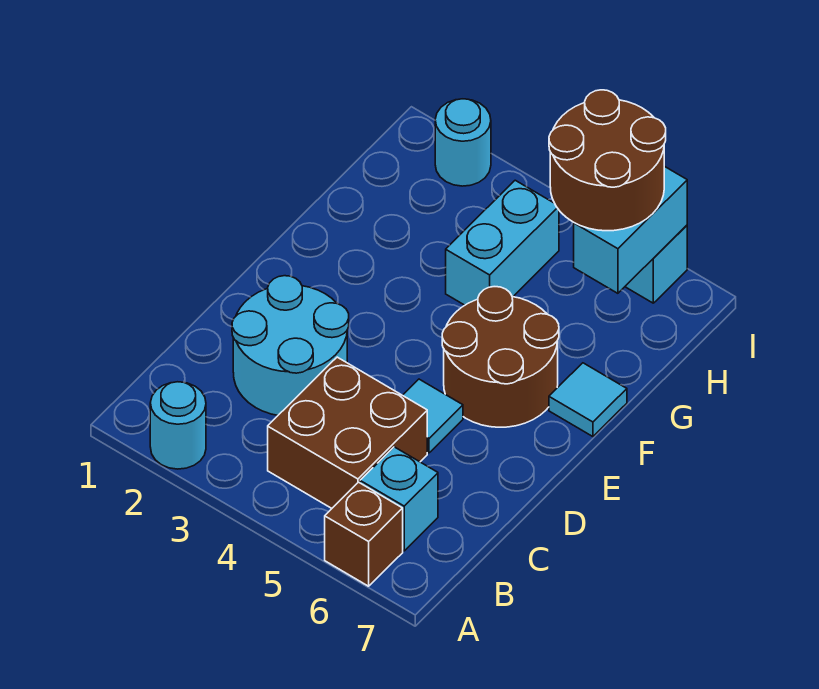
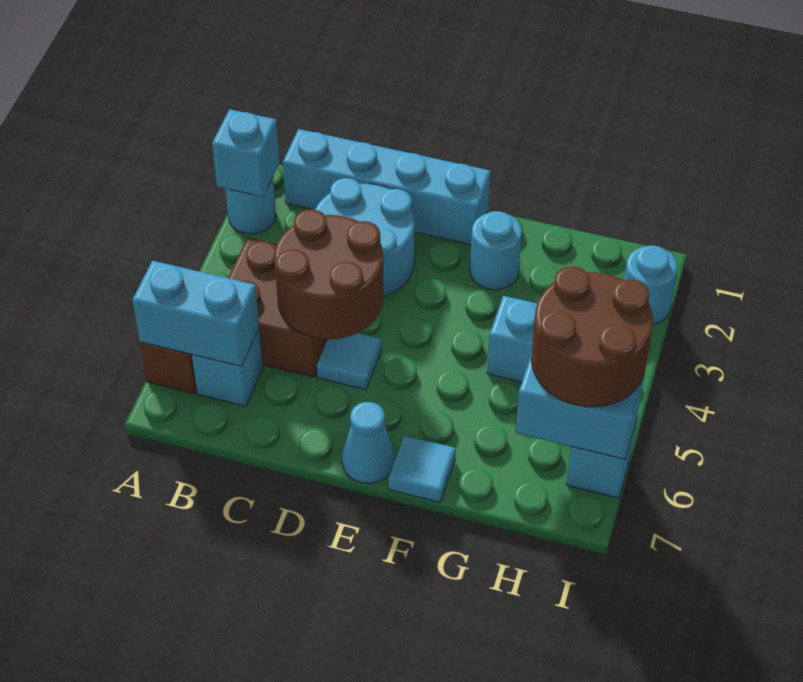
none -> cyan brick A2 level 2
none -> cyan brick A6:B6 level 2
none -> cyan brick B1:E1 level 1
brown round brick E5:F6 level 1 -> brown round brick C4:D5 level 2
none -> cyan cone E7 level 1
none -> cyan round brick F2 level 1

